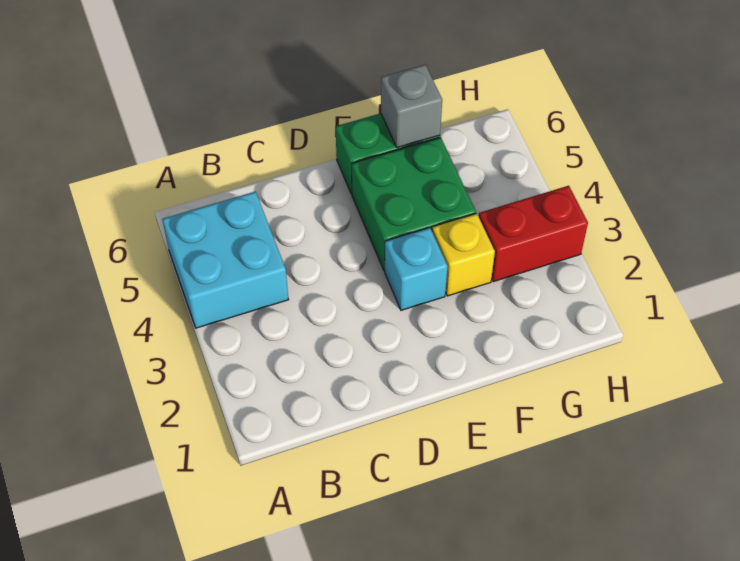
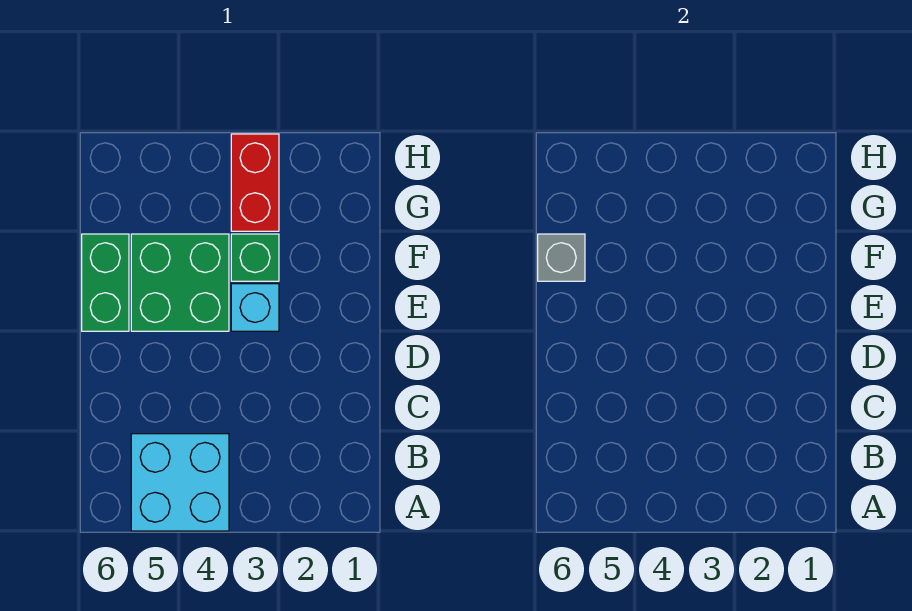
yellow brick F3 level 1 -> green brick F3 level 1

